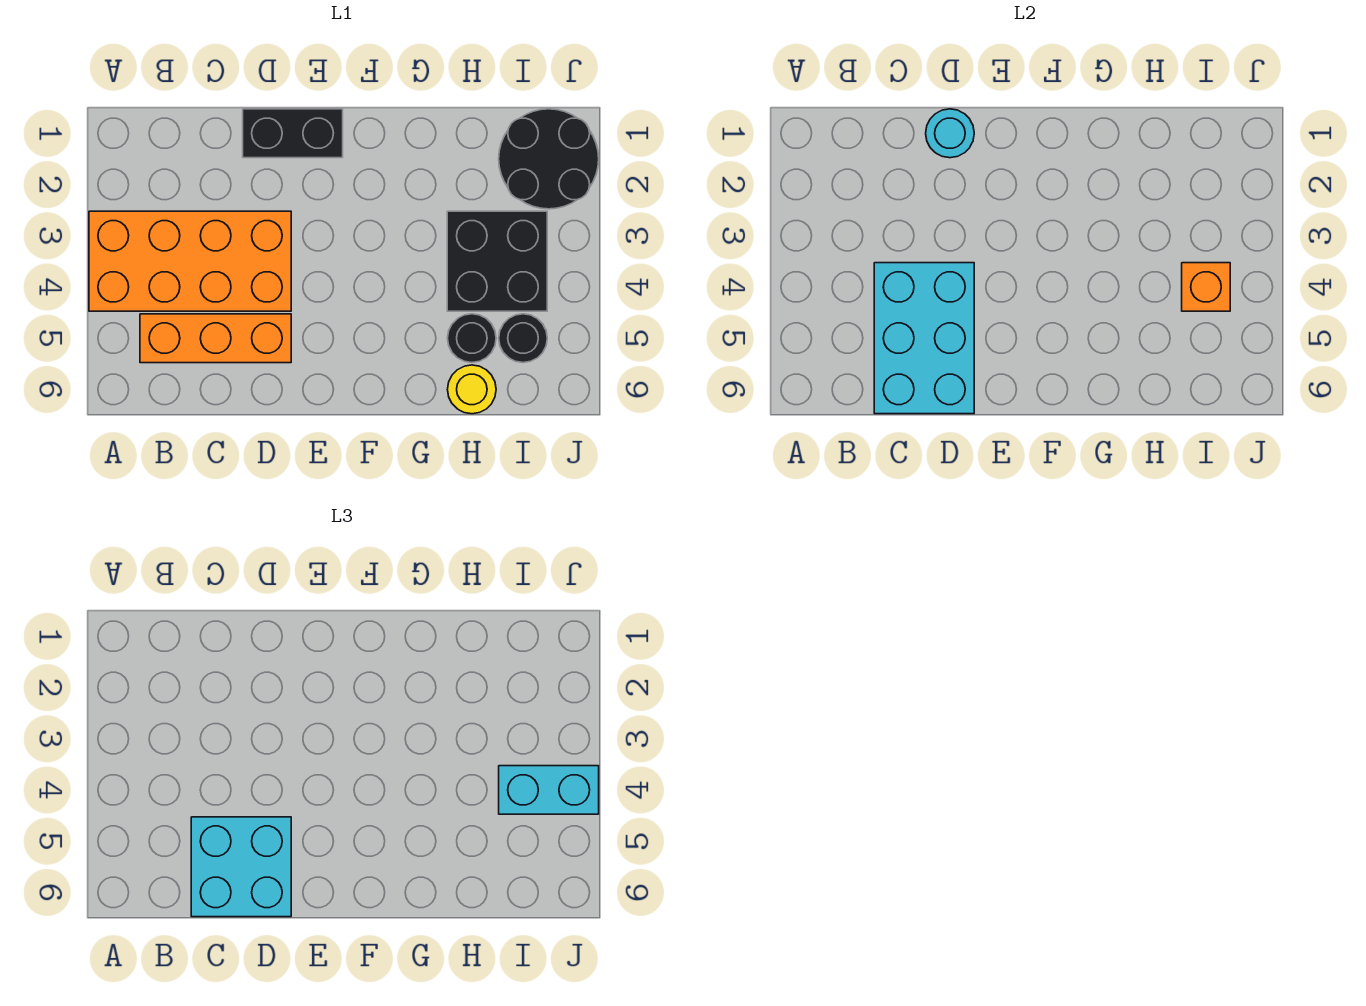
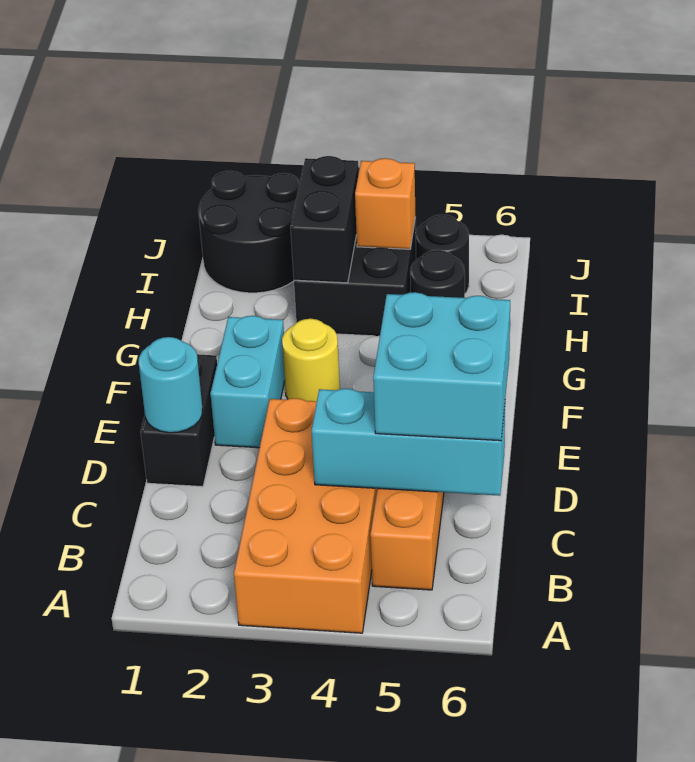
cyan brick C4:D6 level 2 -> cyan brick C4:C6 level 2
none -> black brick H3:I3 level 2
yellow round brick H6 level 1 -> yellow round brick F3 level 1
cyan brick I4:J4 level 3 -> cyan brick E2:F2 level 1

